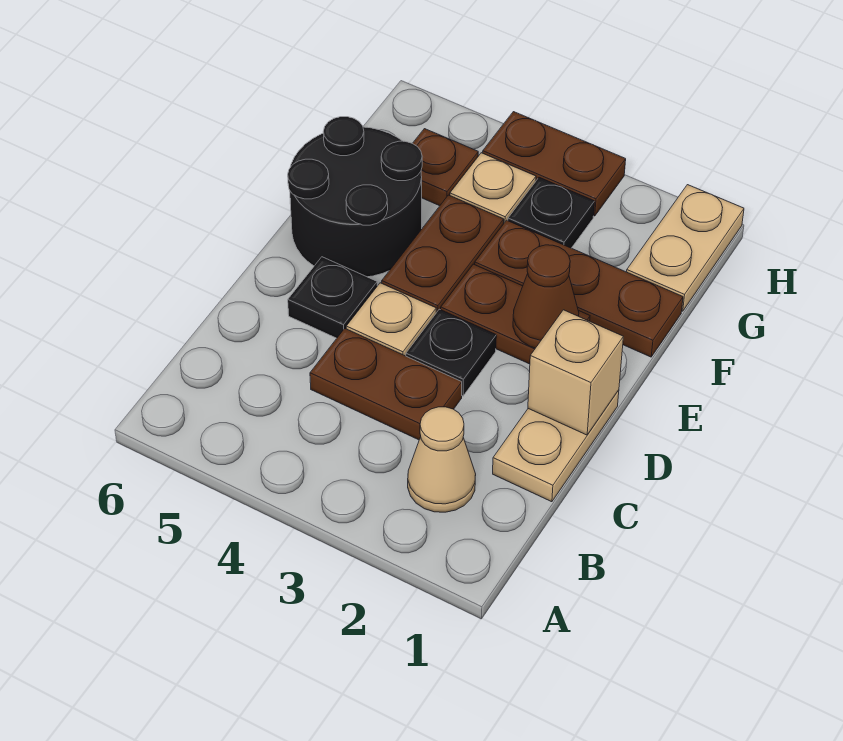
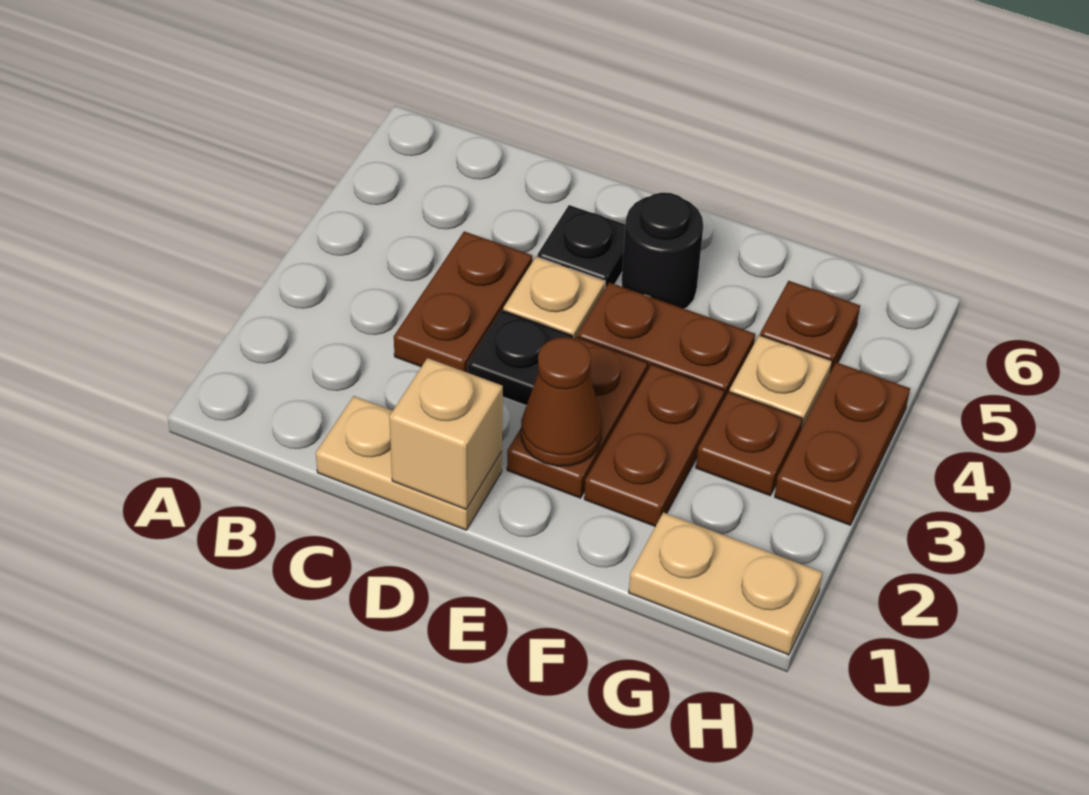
tan cone B2 level 1 -> none
black round brick E5:F6 level 1 -> black round brick E5 level 1
brown plate F1:F3 level 1 -> brown plate F2:F3 level 1
black plate G3 level 1 -> brown plate G3 level 1

